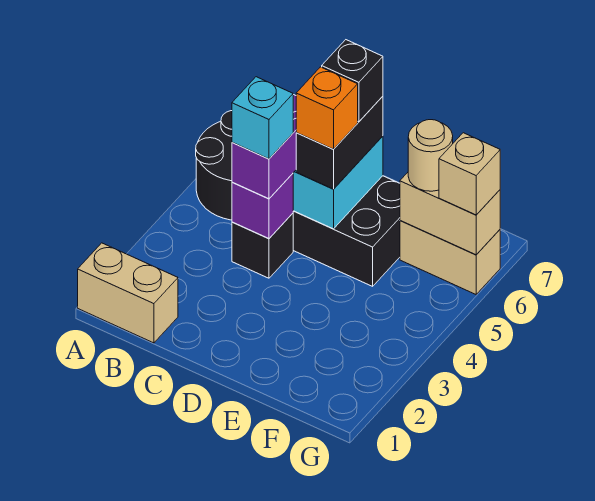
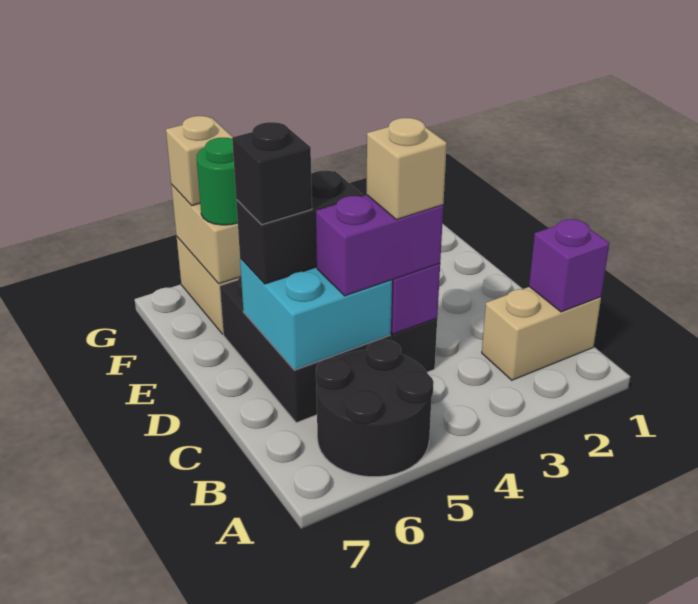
tan brick A1:B1 level 1 -> tan brick B1:B2 level 1
none -> purple brick B1 level 2
cyan brick C4 level 4 -> tan brick C4 level 4
orange brick D5 level 4 -> none
tan round brick F6 level 3 -> green round brick F6 level 3

